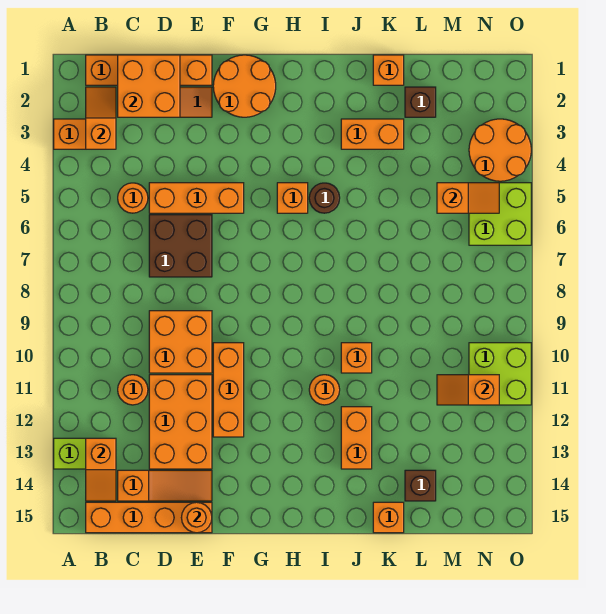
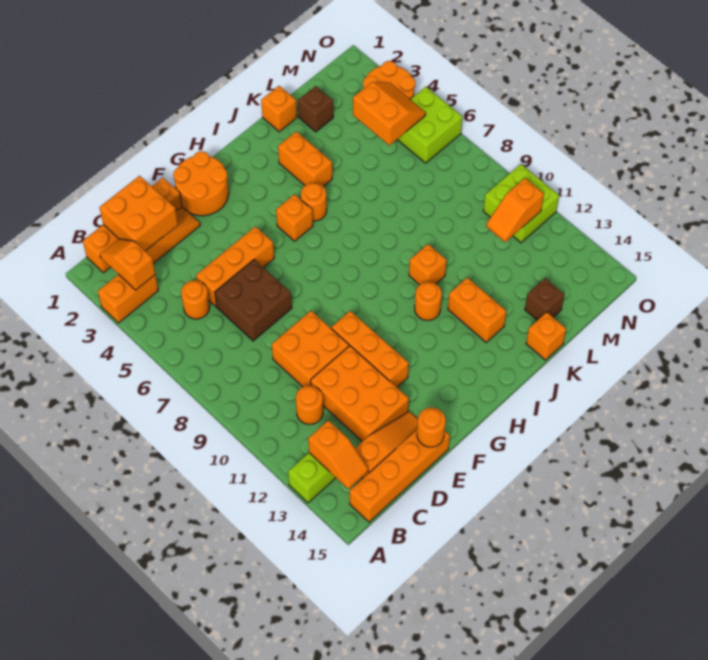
brown round brick I5 level 1 -> orange round brick I5 level 1
orange brick J3:K3 level 1 -> orange brick J3:J4 level 1
orange slope M5:N5 level 2 top M -> orange slope M4:N5 level 2 top M

